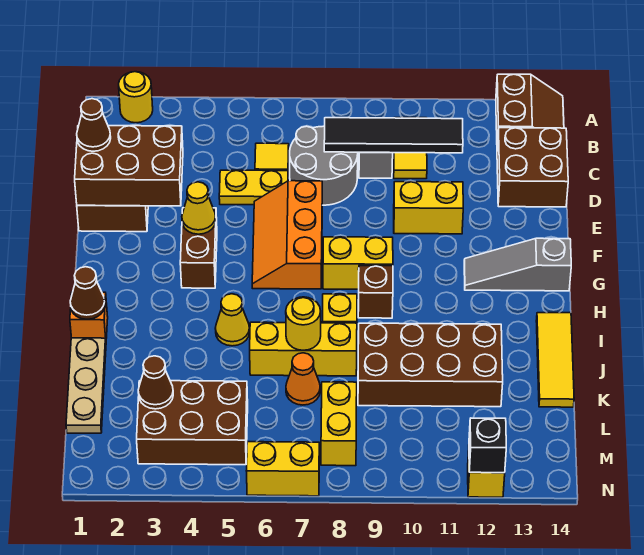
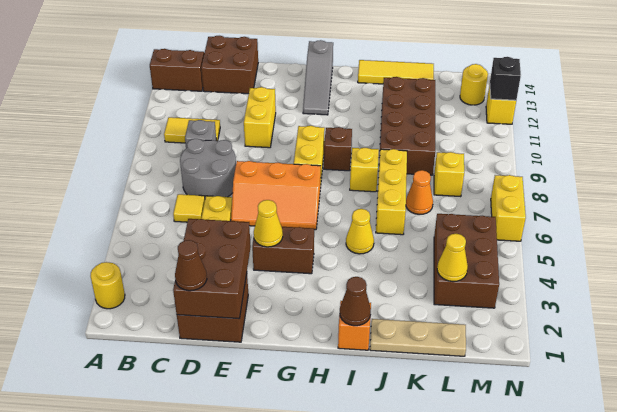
black tile C8:C11 level 2 -> none
yellow round brick J7 level 2 -> yellow round brick M13 level 1
brown cone L3 level 2 -> yellow cone L3 level 2
yellow brick L8:M8 level 1 -> yellow brick L8 level 1

